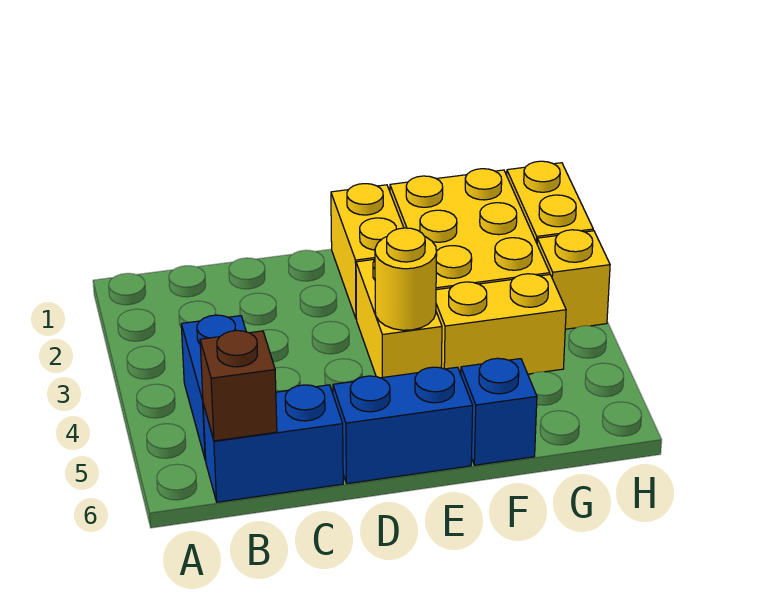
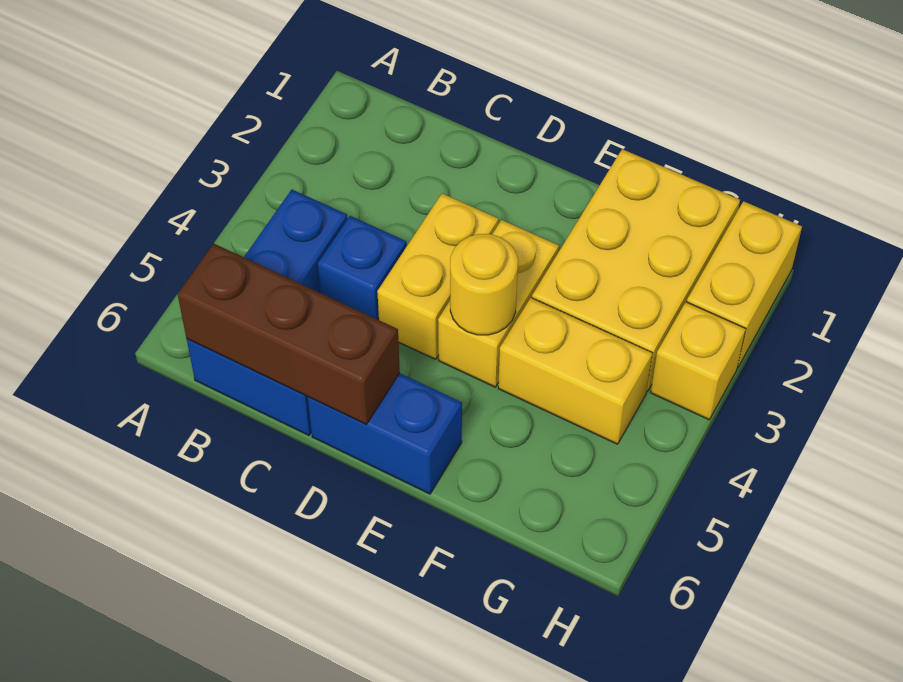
brown brick B6 level 2 -> brown brick B6:D6 level 2
yellow brick E1:E2 level 1 -> yellow brick D3:D4 level 1
blue brick F6 level 1 -> blue brick C4 level 1

